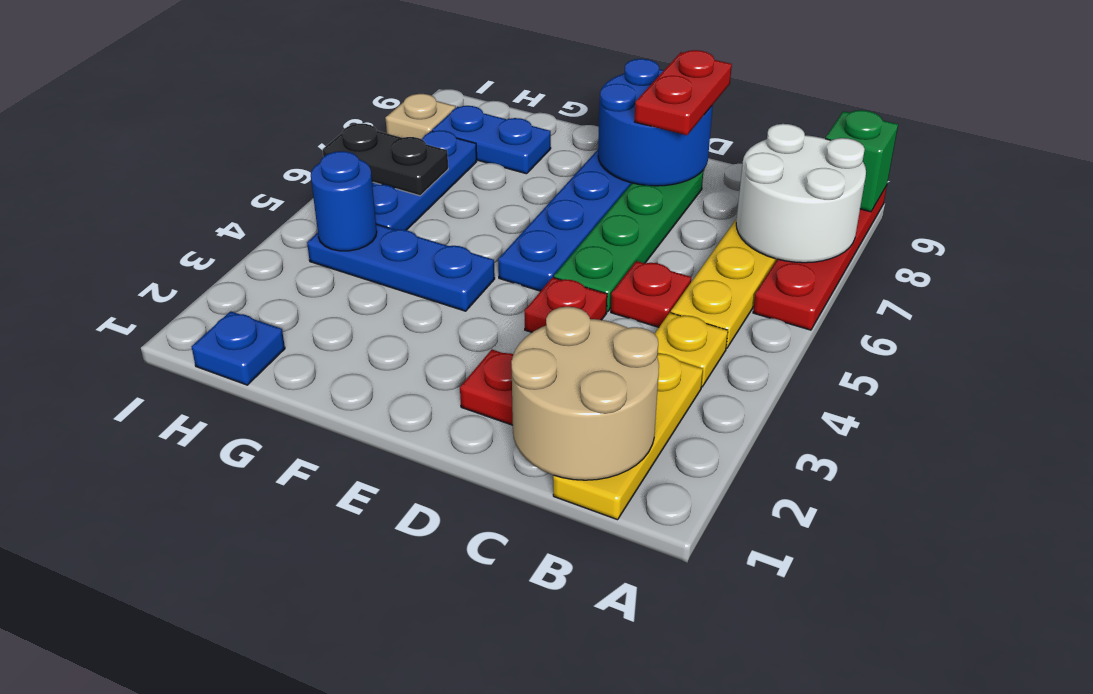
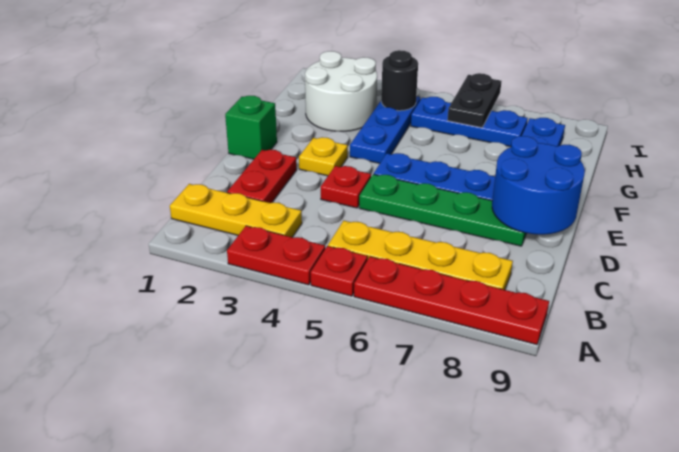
white round brick A7:B8 level 2 -> white round brick G2:H3 level 1
green brick A9 level 2 -> green brick E1 level 1
tan round brick B1:C2 level 2 -> none
yellow plate B4 level 1 -> yellow plate E3 level 1
red plate C5 level 1 -> red plate A5 level 1
red plate D8:D9 level 3 -> red plate A3:A4 level 1
blue plate H1 level 1 -> none
blue round brick H4 level 2 -> black round brick H4 level 2
tan plate I8 level 1 -> none

